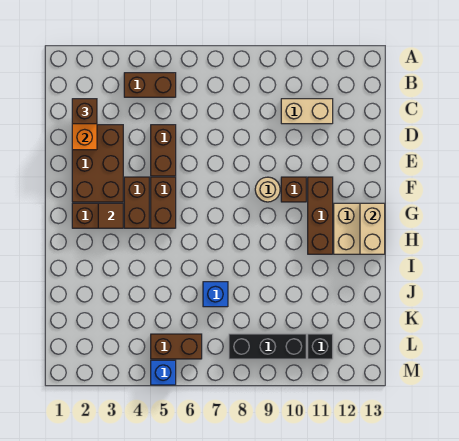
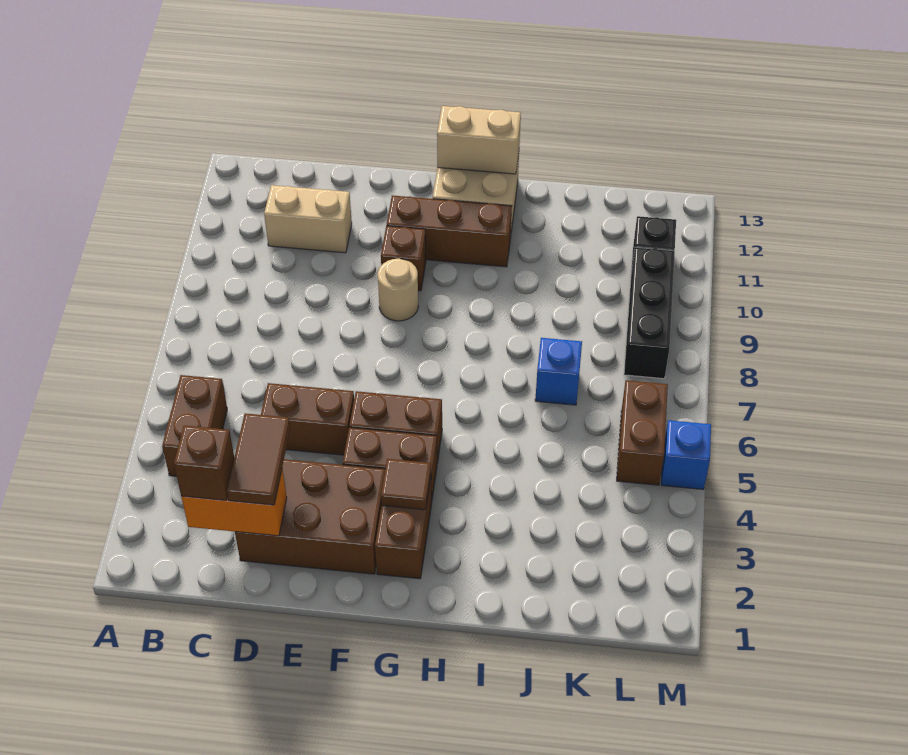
tan brick C10:C11 level 1 -> tan brick C11:D11 level 1
none -> brown tile D2:D3 level 3

